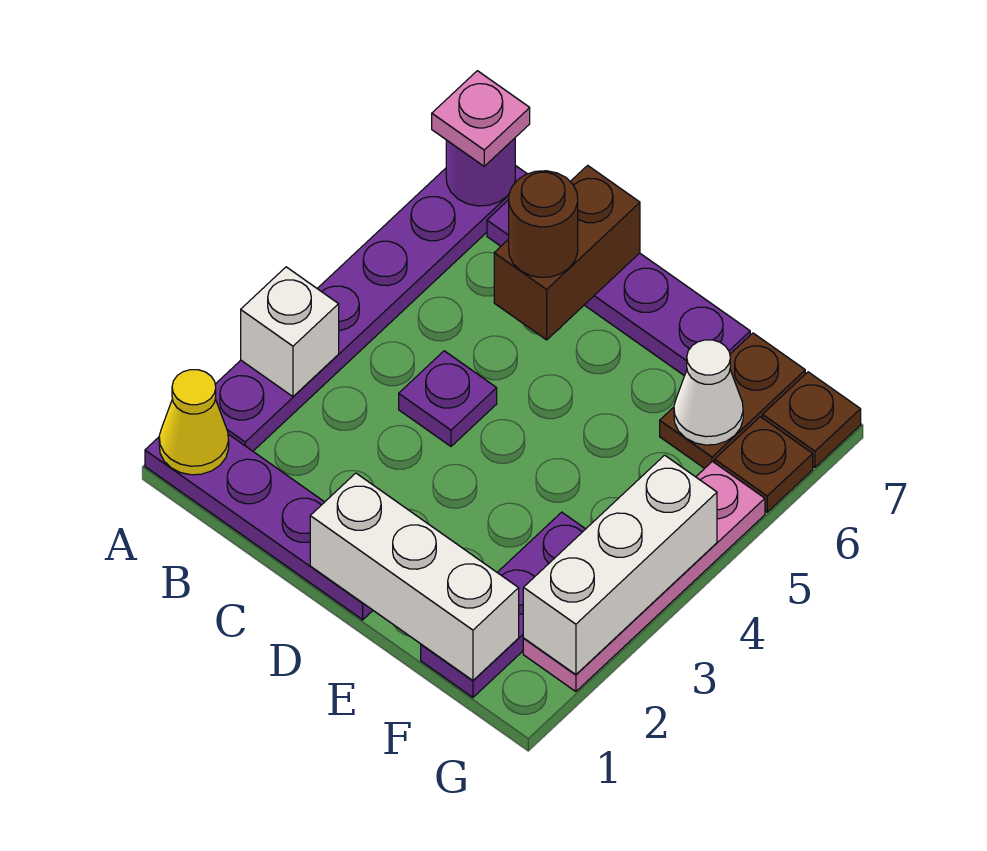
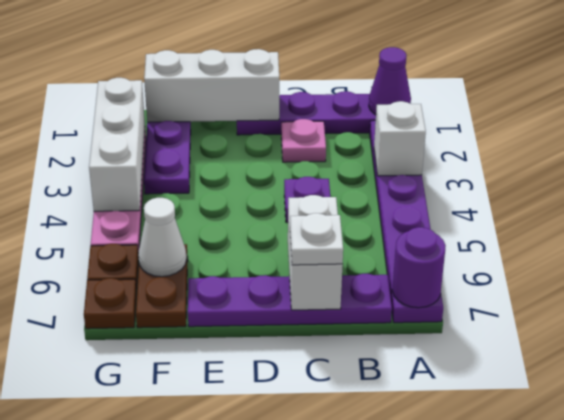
yellow cone A1 level 2 -> purple cone A1 level 2
pink plate A7 level 3 -> pink plate C2 level 1
brown brick C6:C7 level 2 -> white brick C6:C7 level 2
brown round brick C6 level 3 -> none
none -> white plate C7 level 3

